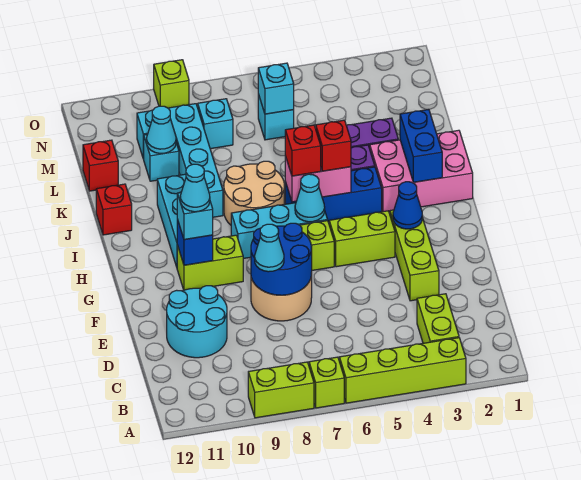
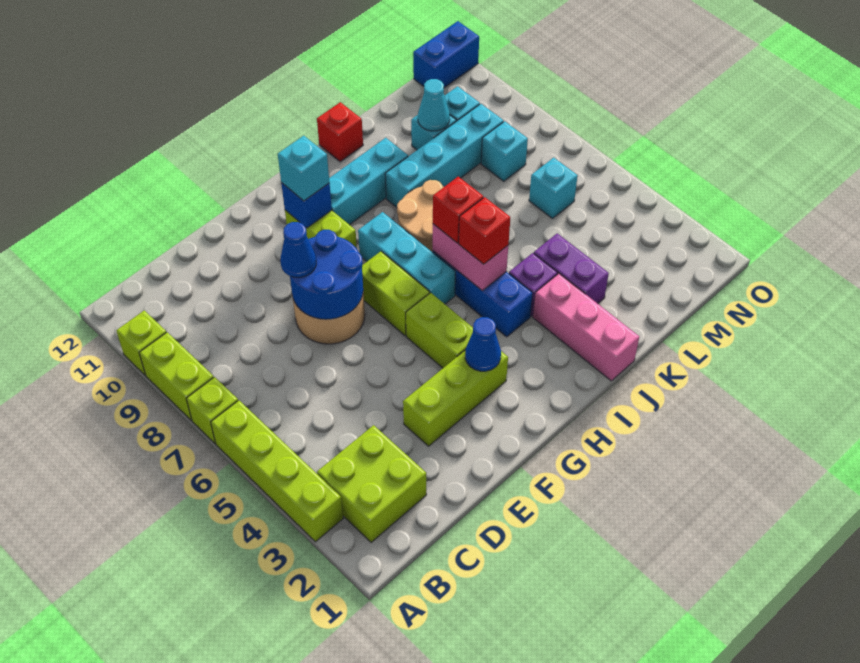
lime brick B3:C3 level 1 -> lime brick B2:C3 level 1
cyan round brick D10:E11 level 1 -> none
cyan cone E8 level 3 -> blue cone E8 level 3
cyan cone G10 level 4 -> none
cyan cone H6 level 2 -> none
pink brick I1:J3 level 1 -> pink brick J1:J3 level 1
blue brick I2:J2 level 2 -> blue brick N12:O12 level 1
red brick L12 level 1 -> none
cyan brick M6 level 2 -> none
lime brick O9 level 1 -> lime brick A10 level 1

